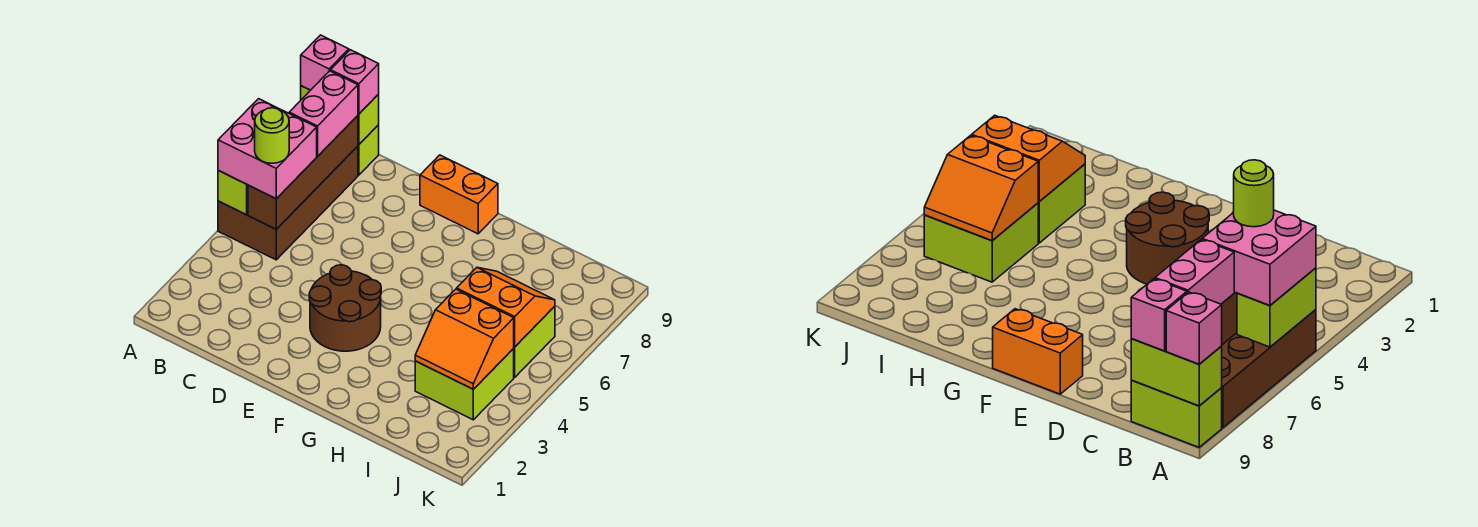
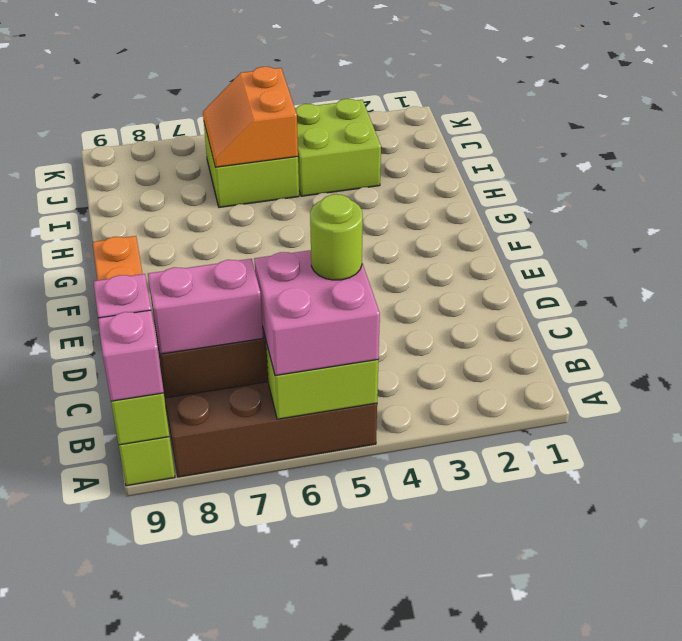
brown round brick E3:F4 level 1 -> none
orange slope I3:J4 level 2 top 4 -> none

